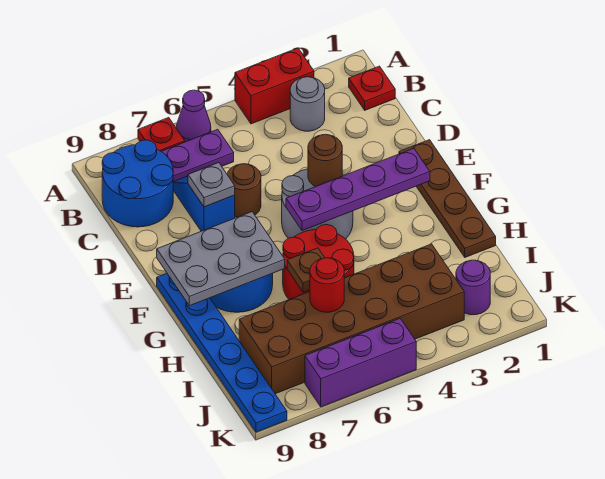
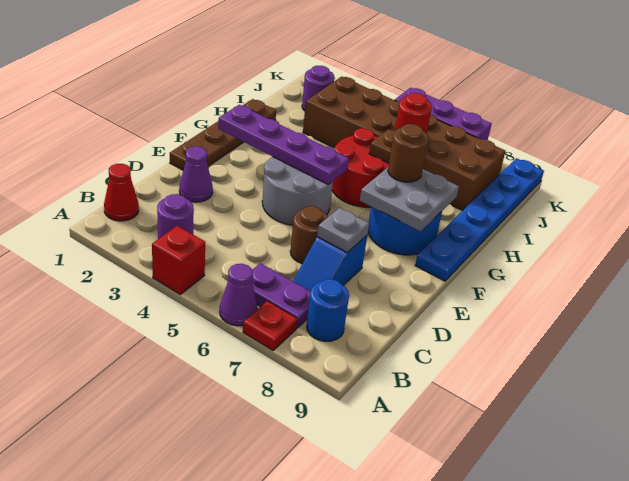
red brick A3:A4 level 1 -> red brick A4 level 1
red plate B1 level 1 -> red cone B1 level 1
grey round brick B3 level 1 -> purple round brick B3 level 1
blue round brick B8:C9 level 1 -> blue round brick B8 level 1
none -> purple cone D2 level 1
brown round brick E4 level 2 -> brown round brick G7 level 3
grey plate F7:G9 level 2 -> grey plate F7:G8 level 2

